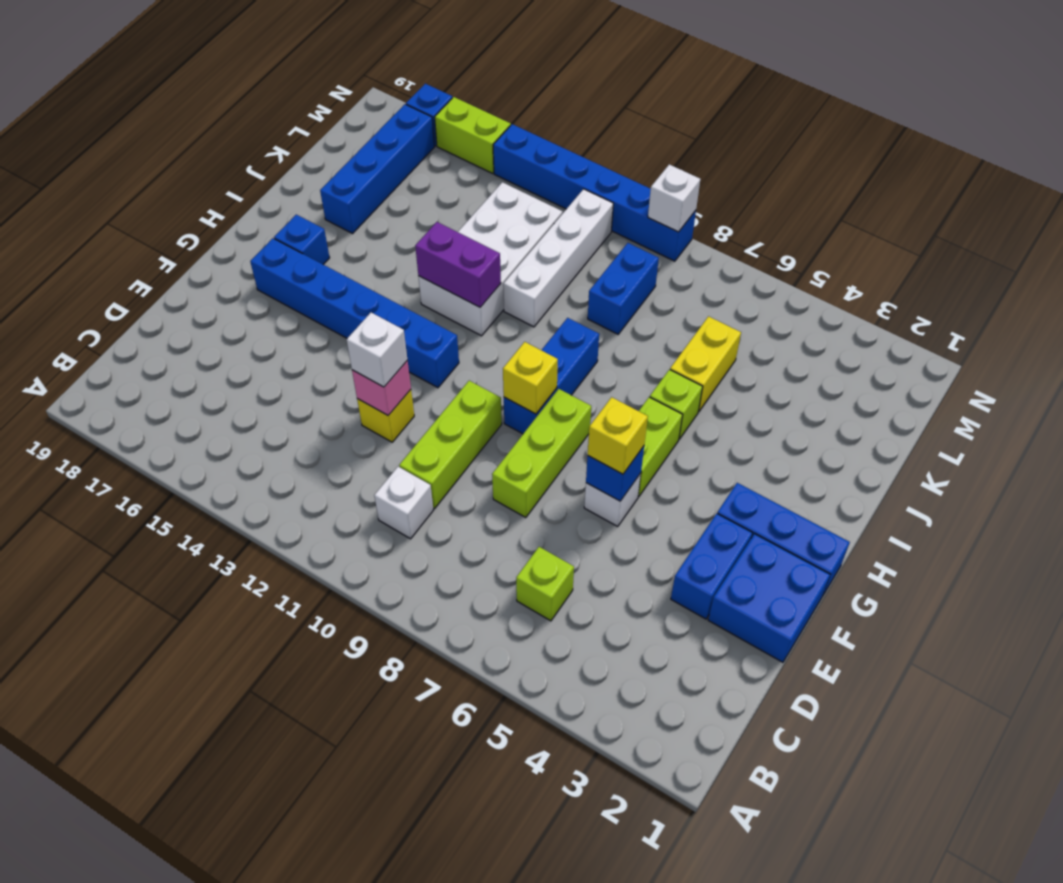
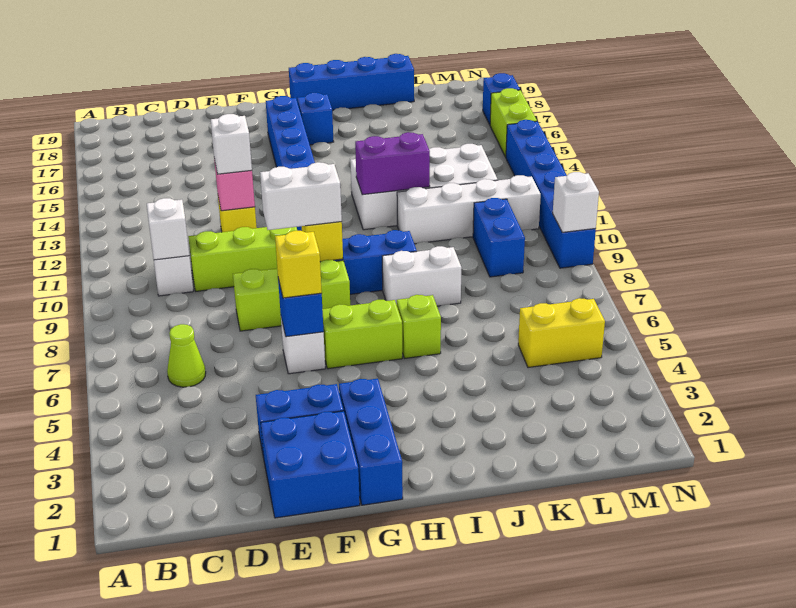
lime brick C6 level 1 -> lime cone C6 level 1
none -> white brick C10 level 2
none -> white brick F9:G9 level 3
none -> white brick I8:J8 level 1
purple brick I12:I13 level 2 -> purple brick I12:J12 level 2
yellow brick J6:K6 level 1 -> yellow brick L5:M5 level 1
blue brick J17:M17 level 1 -> blue brick H19:K19 level 1
blue brick K9:L9 level 1 -> blue brick L9:L10 level 1

